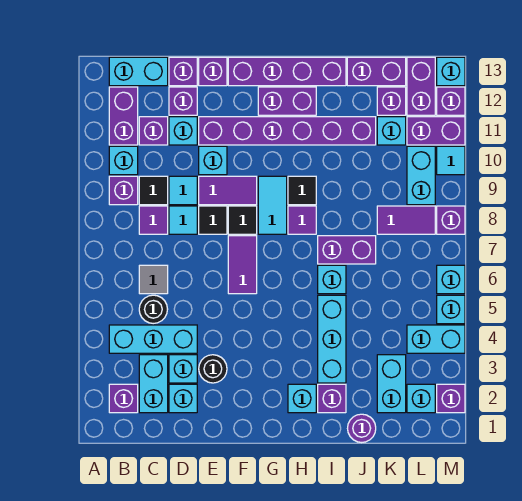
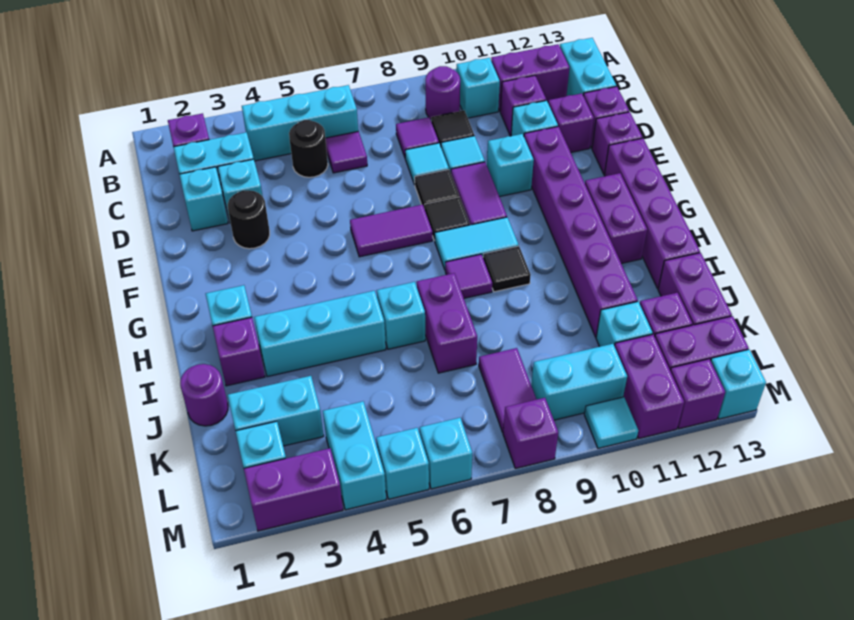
cyan brick B4:D4 level 1 -> cyan brick B4:B6 level 1
purple brick B9 level 1 -> purple round brick B9 level 1
grey tile C6 level 1 -> purple tile C6 level 1
purple brick M2 level 1 -> purple brick M2:M3 level 1

